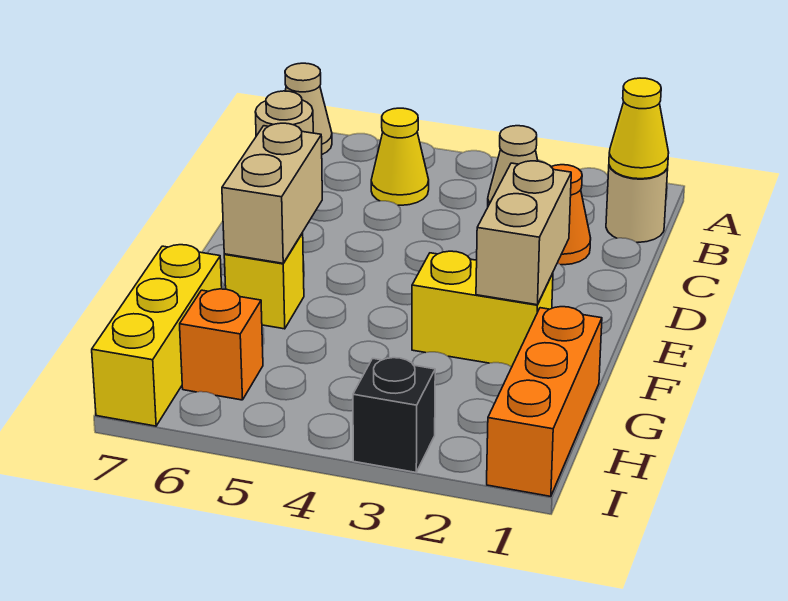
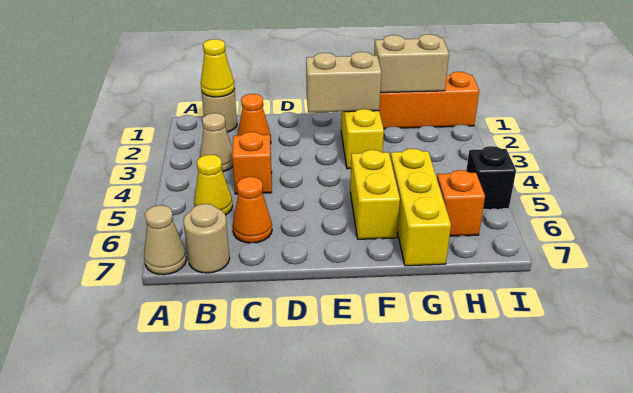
none -> orange brick C4 level 1
none -> orange cone C6 level 1
tan brick E6:F6 level 2 -> tan brick G1:H1 level 2
yellow brick F6 level 1 -> yellow brick F5:F6 level 1
yellow brick G7:I7 level 1 -> yellow brick G5:G7 level 1
black brick I3 level 1 -> black brick I5 level 1

